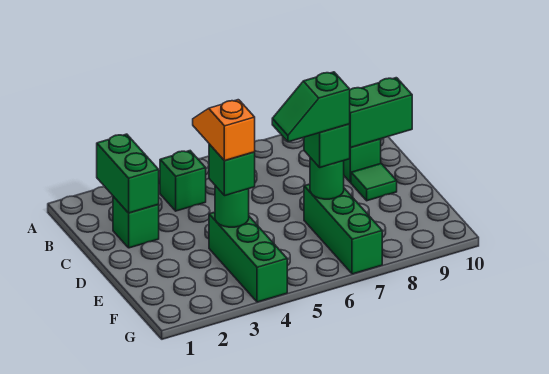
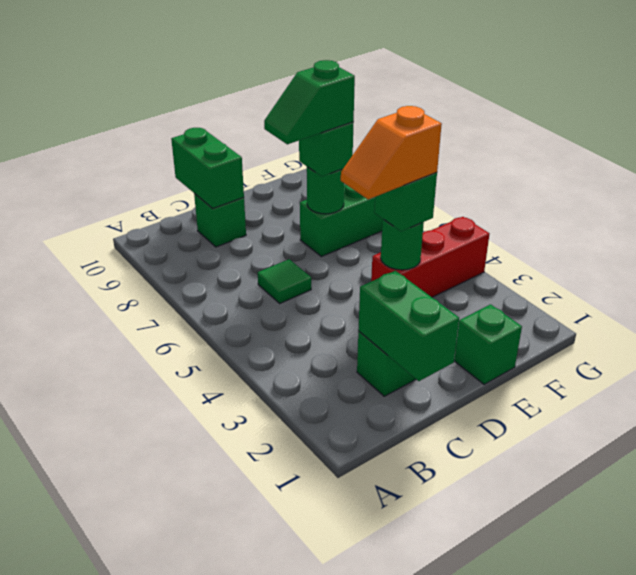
green brick B2:C2 level 2 -> green brick C1:C2 level 2
green brick B4 level 1 -> green brick E1 level 1
green tile D9 level 1 -> green tile C6 level 1
green brick E4:G4 level 1 -> red brick E4:G4 level 1
green slope E6:E7 level 4 top 7 -> green slope D7:E7 level 4 top E

